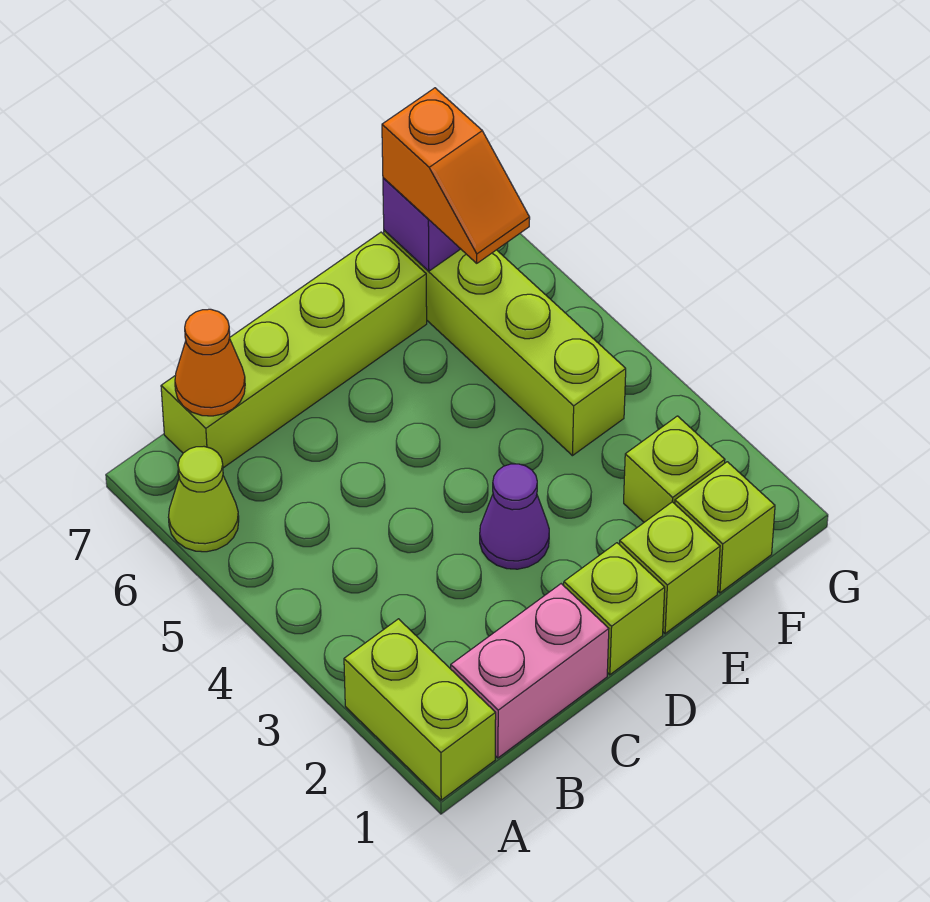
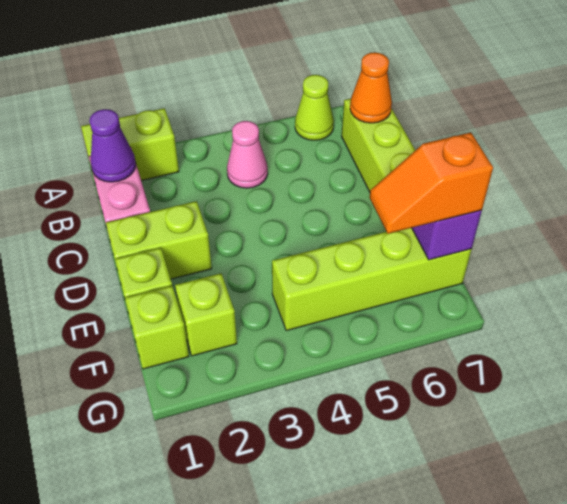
none -> pink cone B4 level 1
lime brick D1 level 1 -> lime brick D1:D2 level 1
purple cone D3 level 1 -> purple cone B1 level 2

